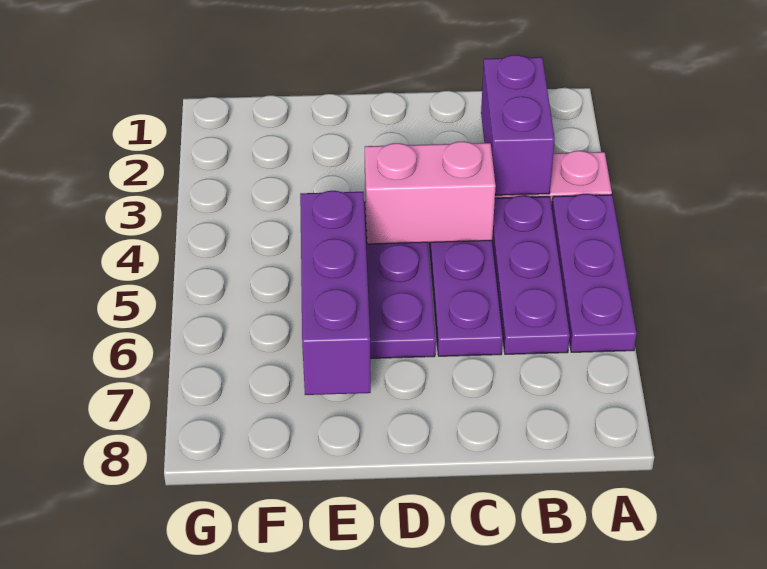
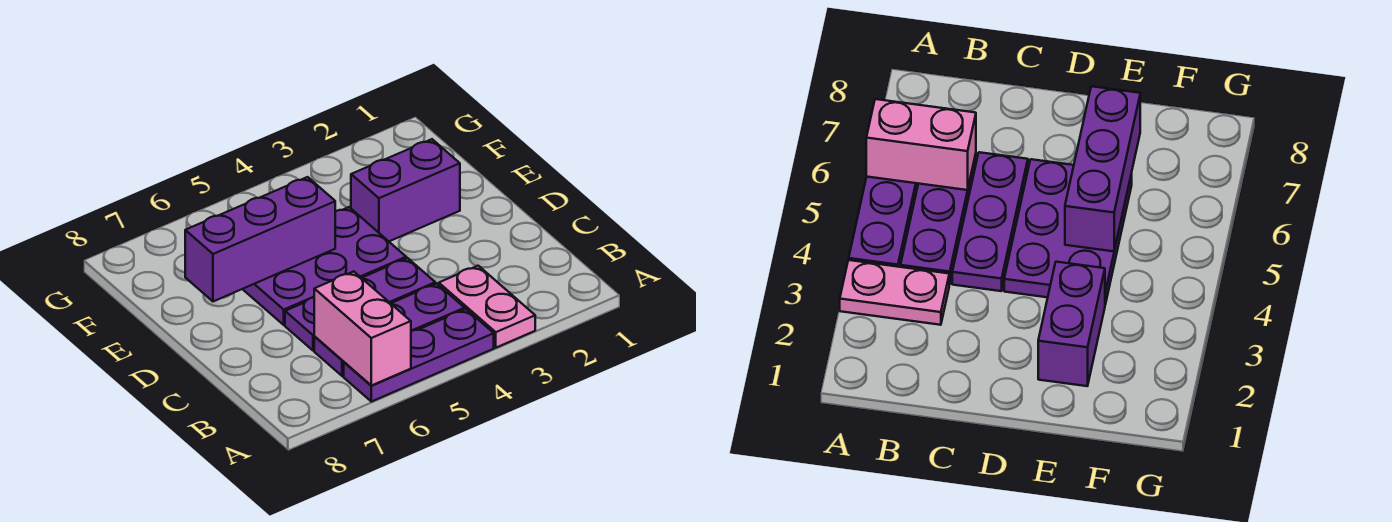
purple brick B2:B3 level 2 -> purple brick E2:E3 level 1
pink brick C4:D4 level 2 -> pink brick A6:B6 level 2

